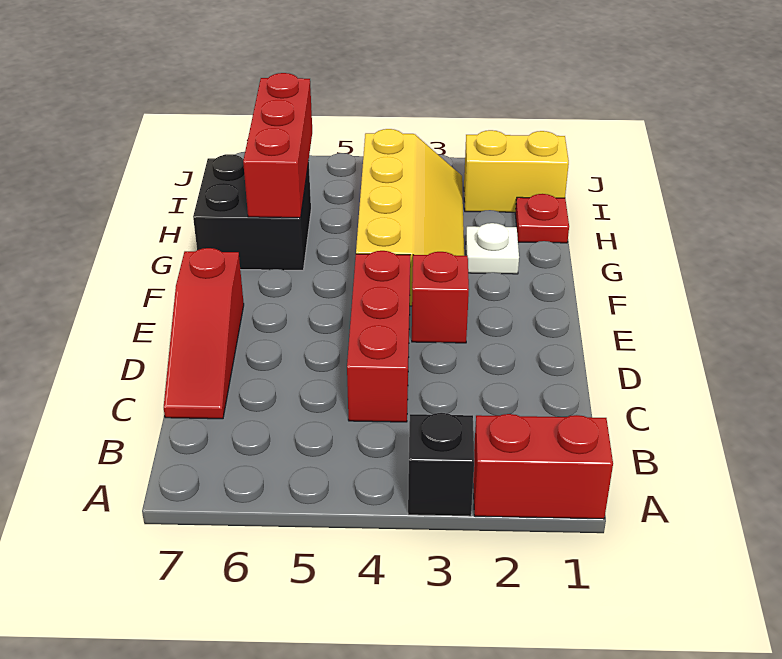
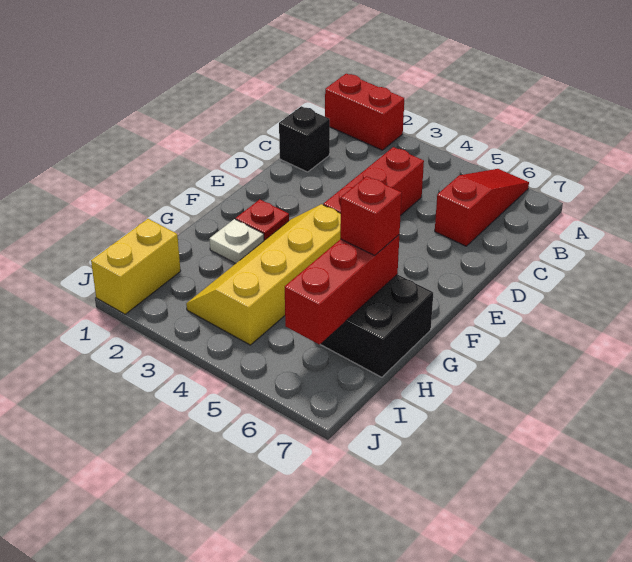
black brick A3 level 1 -> black brick C1 level 1
red slope C7:E7 level 1 top E -> red slope A6:C6 level 1 top C
red brick E3 level 1 -> red brick G6 level 3
red plate H1 level 1 -> red plate F2 level 1
yellow brick I1:I2 level 1 -> yellow brick I1:J1 level 1

